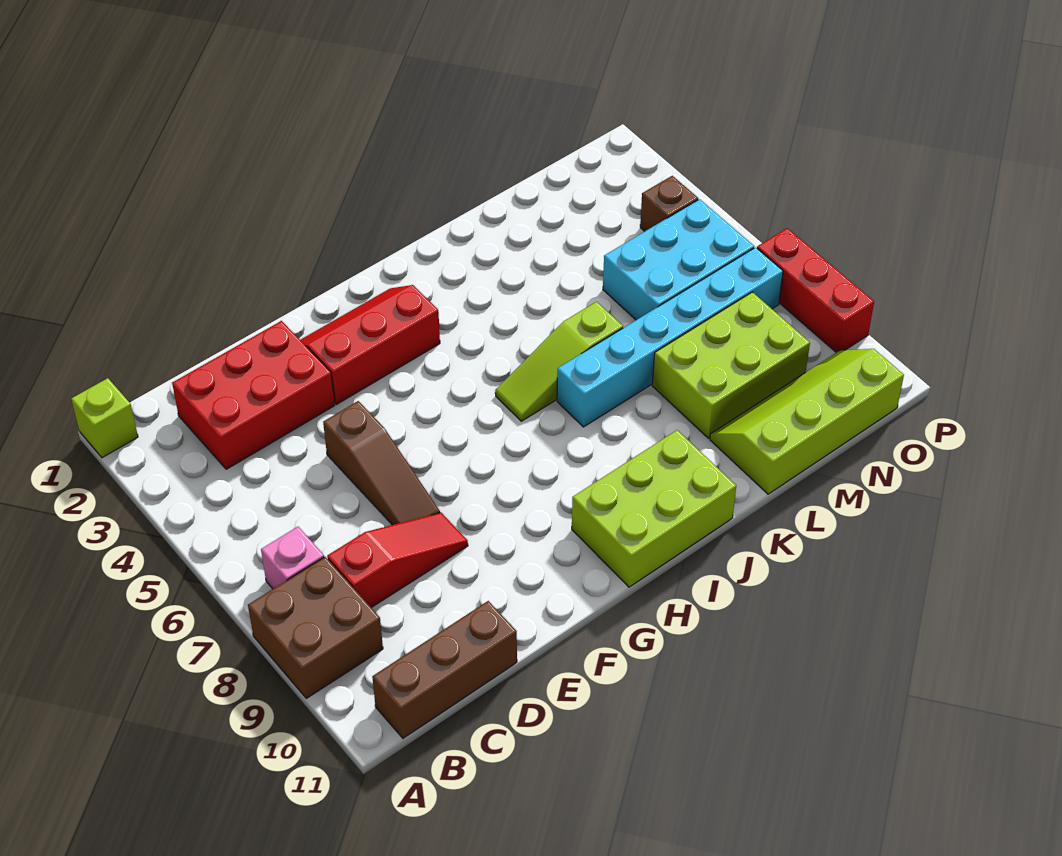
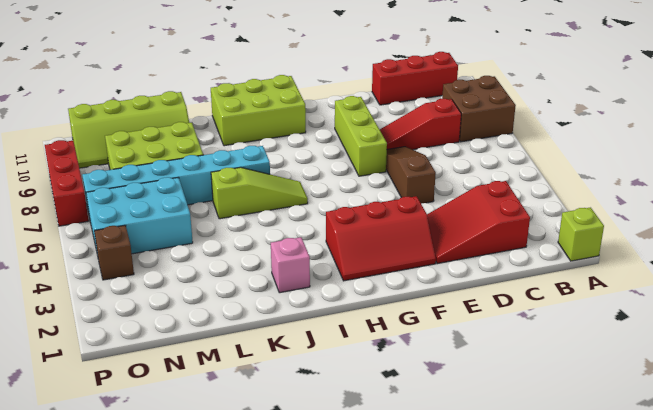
pink brick B7 level 1 -> pink brick J2 level 1
brown brick B11:D11 level 1 -> red brick B11:D11 level 1
red brick C2:E3 level 1 -> red slope C2:E3 level 1 top C
none -> lime brick F7:F9 level 1

